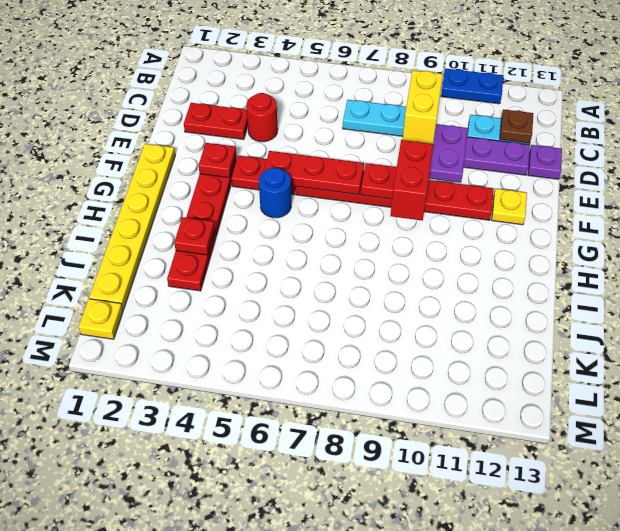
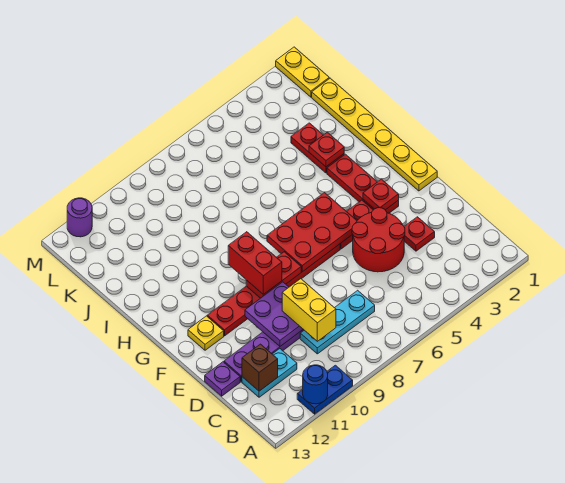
brown plate C12 level 2 -> brown brick C12 level 2
red plate D2:D3 level 1 -> red plate D3 level 1
red round brick D4 level 1 -> red round brick D4:E5 level 1
red plate F5:F7 level 2 -> red plate F5:G7 level 2
blue round brick G5 level 1 -> blue round brick A11 level 2
yellow plate L1 level 1 -> yellow plate L1:M1 level 1
none -> purple round brick M12 level 1

